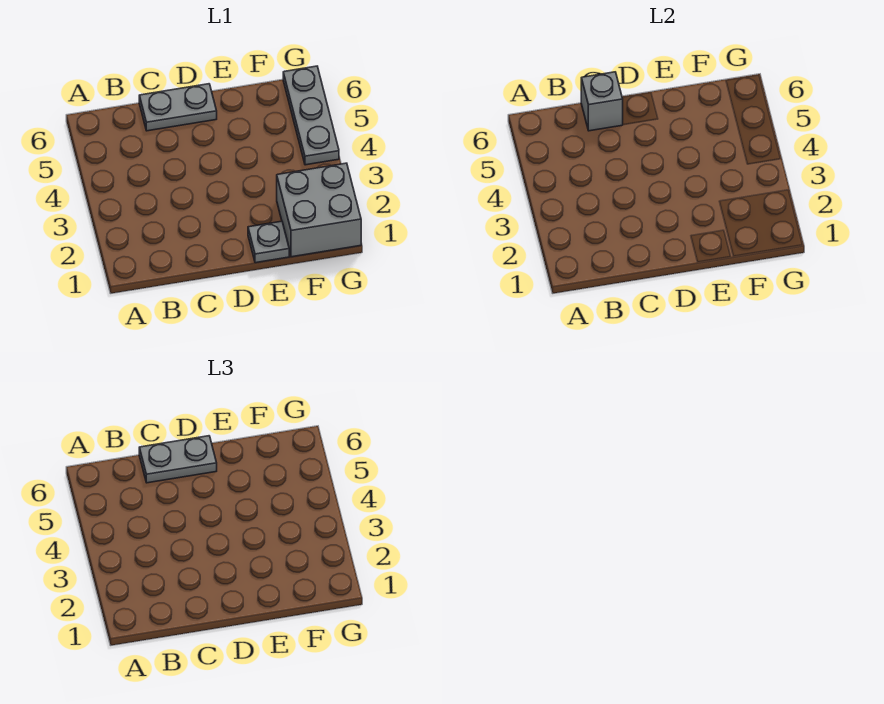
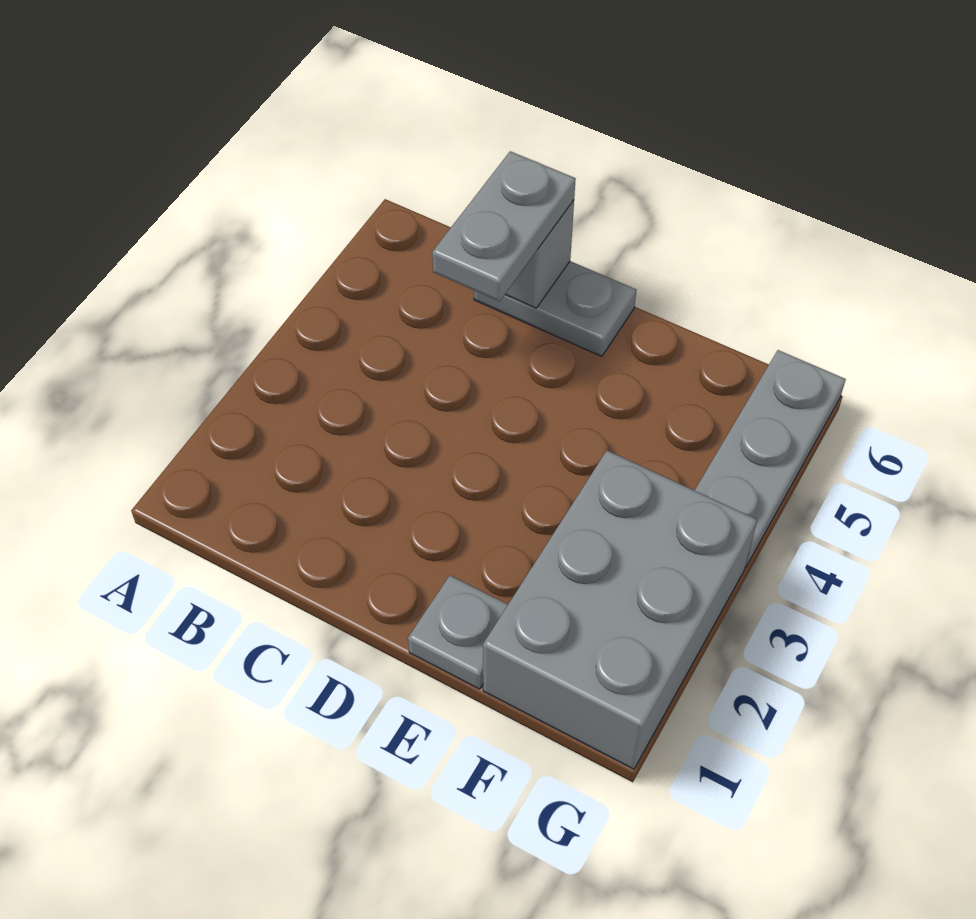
grey plate C6:D6 level 3 -> grey plate C5:C6 level 3
grey brick F1:G2 level 1 -> grey brick F1:G3 level 1

